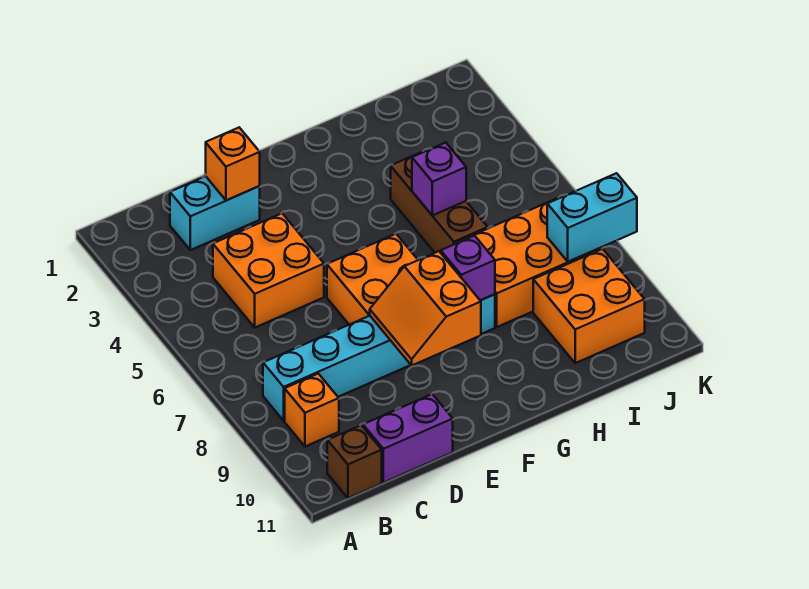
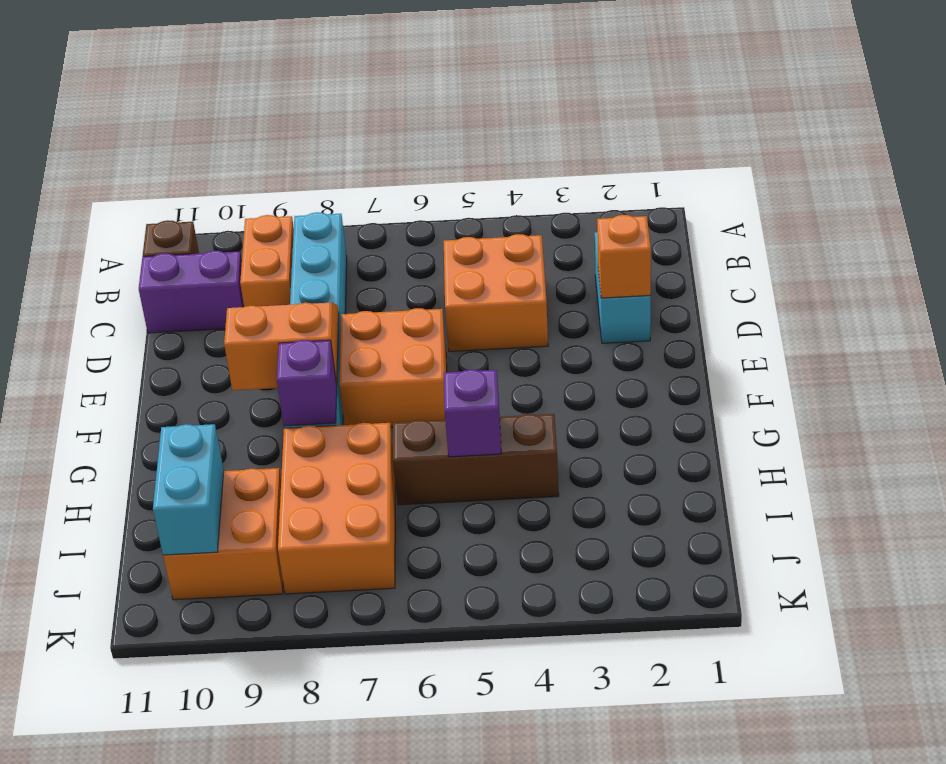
orange brick B9 level 1 -> orange brick B9:C9 level 1
purple brick C11:D11 level 1 -> purple brick C10:C11 level 1
cyan brick J8:K8 level 2 -> cyan brick I10:J10 level 2

